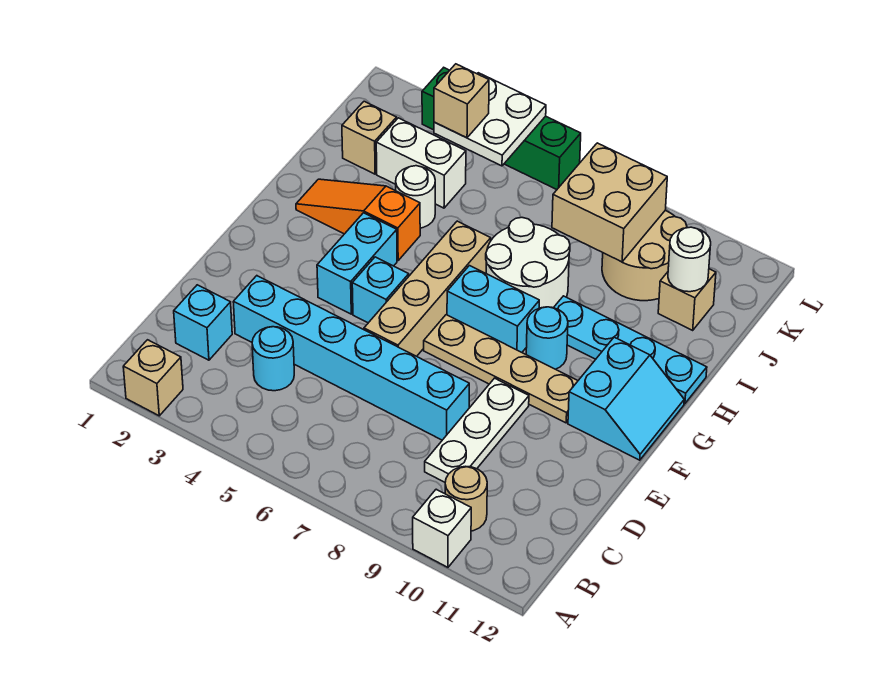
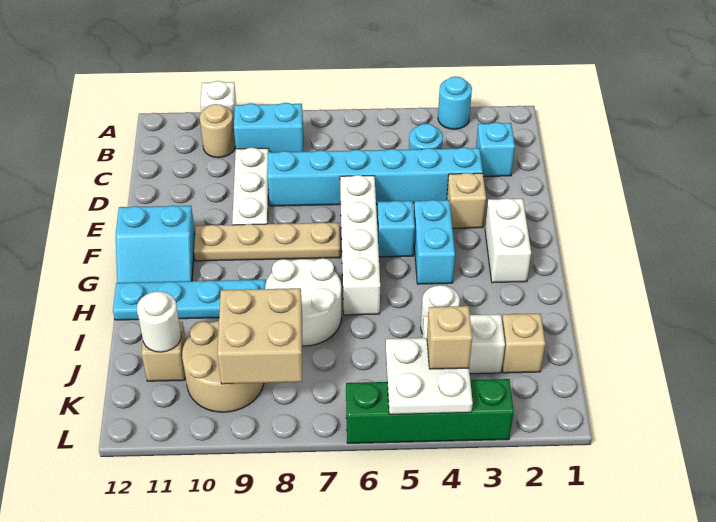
tan brick A2 level 1 -> tan brick E3 level 1
tan brick E6:H6 level 1 -> white brick E6:H6 level 1
none -> white brick F2:G2 level 1
cyan slope F11:G12 level 1 top 11 -> cyan slope F11:G12 level 1 top F
cyan brick G7:G8 level 1 -> cyan brick B8:B9 level 1
cyan round brick G9 level 1 -> cyan round brick A3 level 1
orange slope H2:H4 level 1 top 4 -> none

